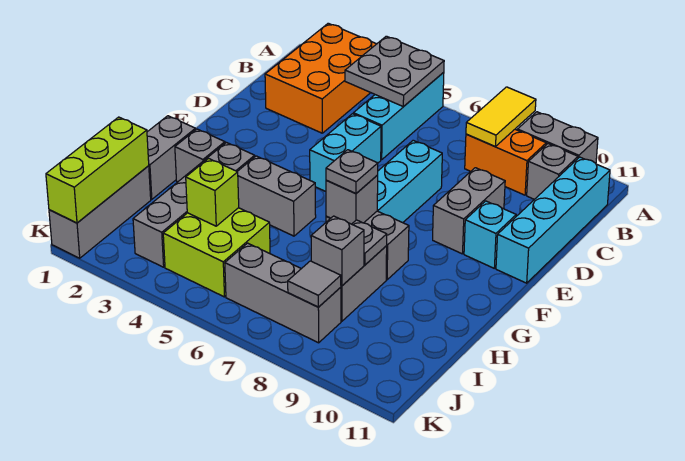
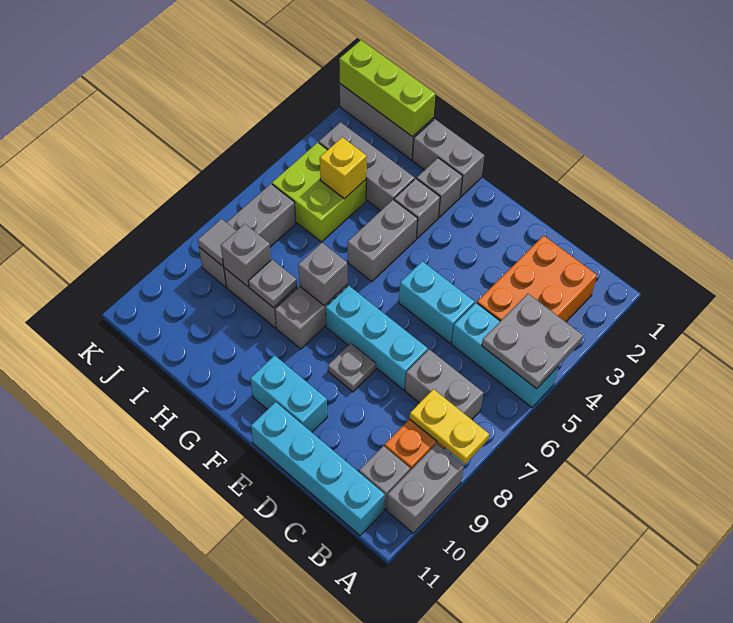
orange brick A2:C3 level 1 -> orange brick B2:C4 level 1
yellow tile A8:B8 level 2 -> yellow plate A8:B8 level 2
grey brick D9:E9 level 1 -> grey brick B7:C7 level 1
cyan brick E10 level 1 -> cyan brick E10:F10 level 1
grey plate G7 level 3 -> grey plate E8 level 1
lime brick I4 level 2 -> yellow brick I4 level 2

